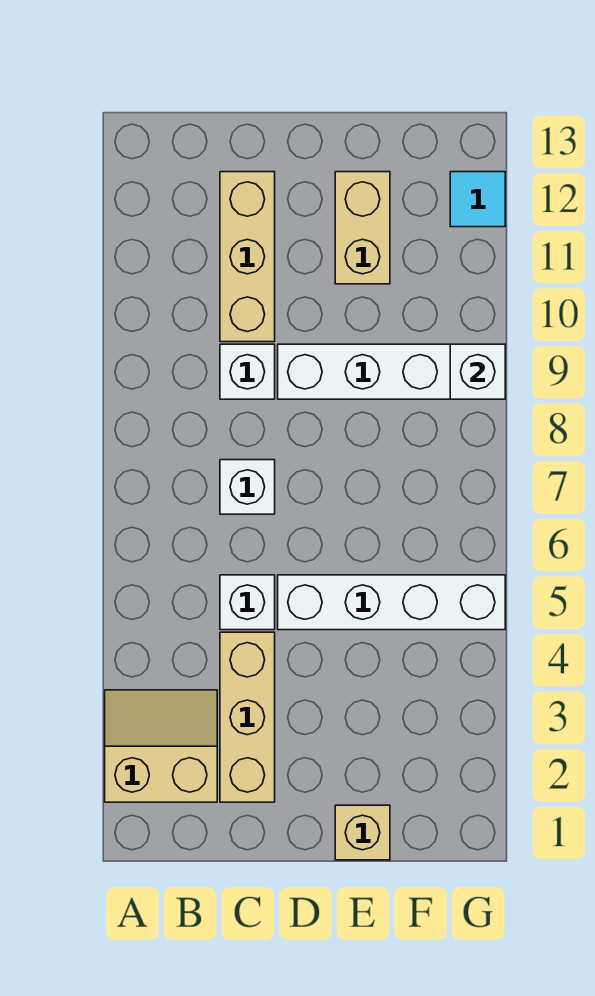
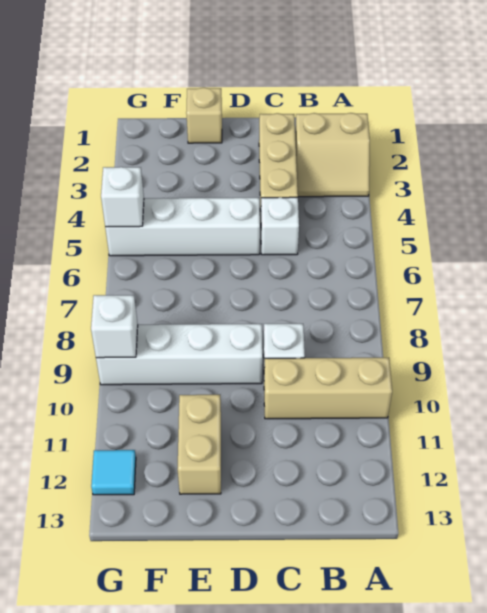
white brick C7 level 1 -> white brick G5 level 2
tan brick C10:C12 level 1 -> tan brick A10:C10 level 1

